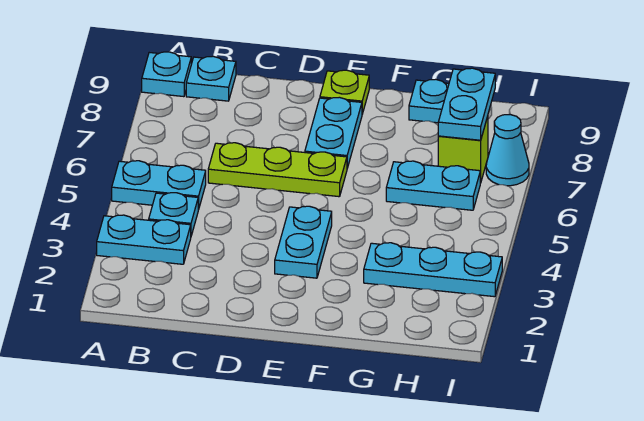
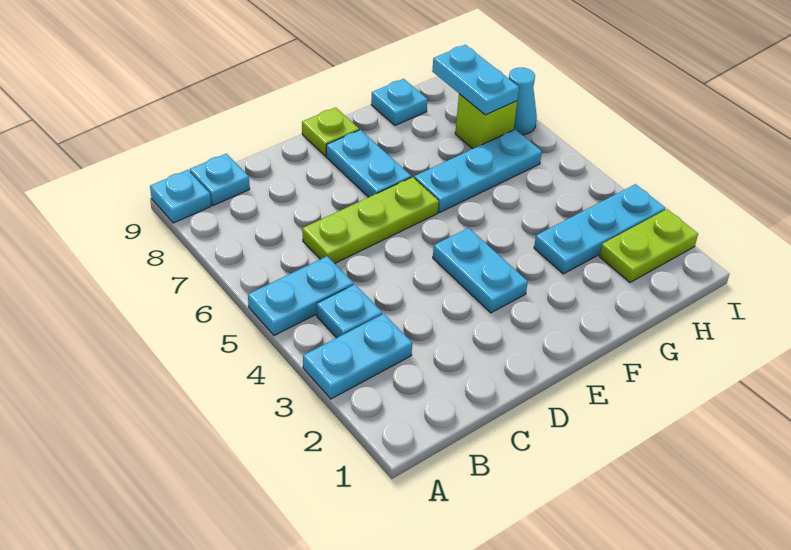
cyan plate G6:H6 level 1 -> cyan plate F6:H6 level 1
none -> lime plate H2:I2 level 1

